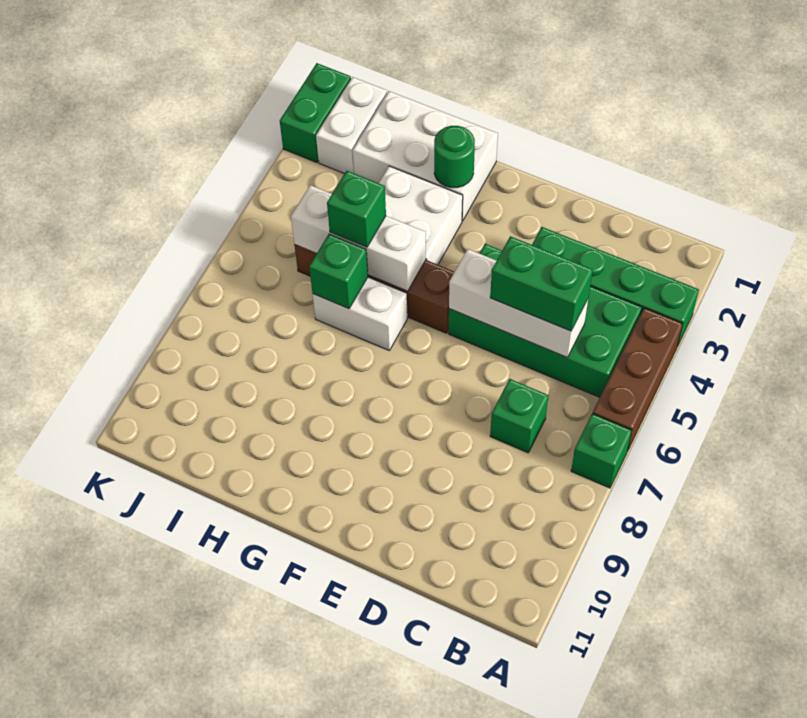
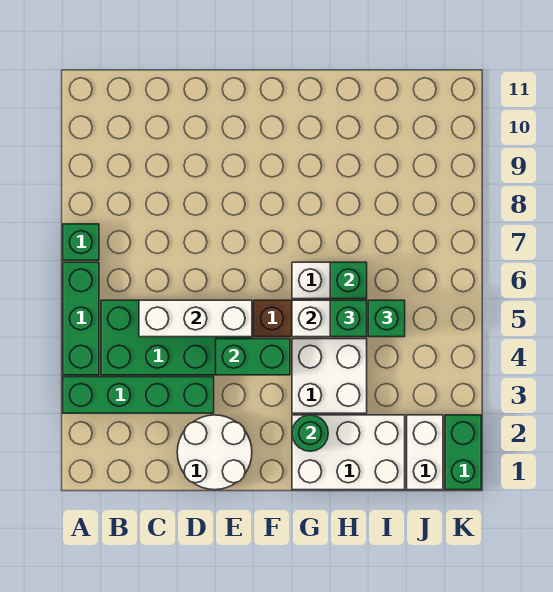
brown brick A4:A6 level 1 -> green brick A4:A6 level 1
green brick C5:D5 level 3 -> green brick E4:F4 level 2
green brick C7 level 1 -> green brick I5 level 3
none -> white round brick D1:E2 level 1

